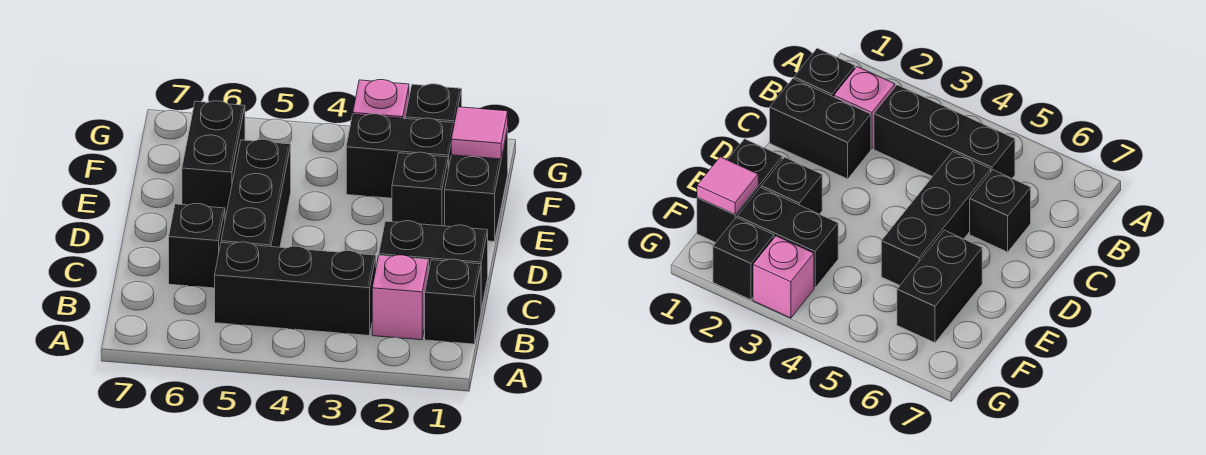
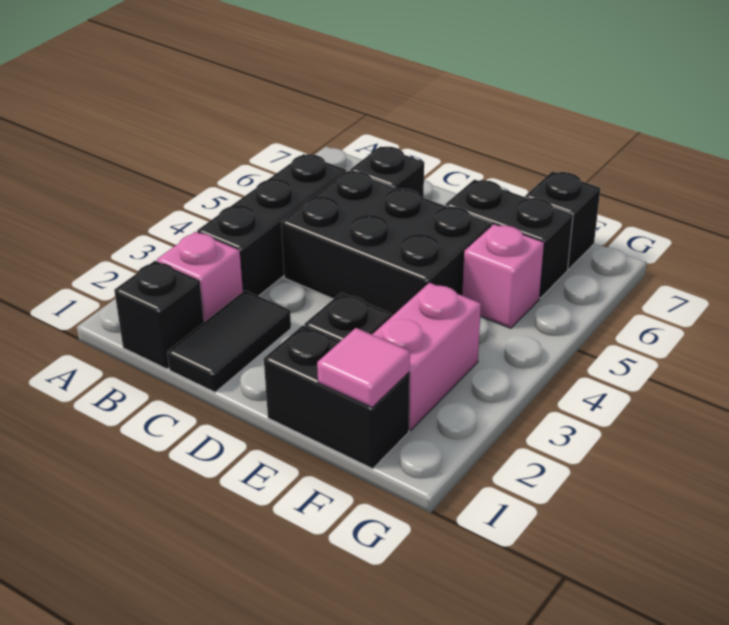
black brick C1:C2 level 1 -> black tile C1:C2 level 1
black brick C5:E5 level 1 -> black brick C4:E5 level 1
black brick F2:F3 level 1 -> pink brick F2:F3 level 1
black brick G2 level 1 -> black brick F7 level 1
pink brick G3 level 1 -> pink brick F5 level 1

